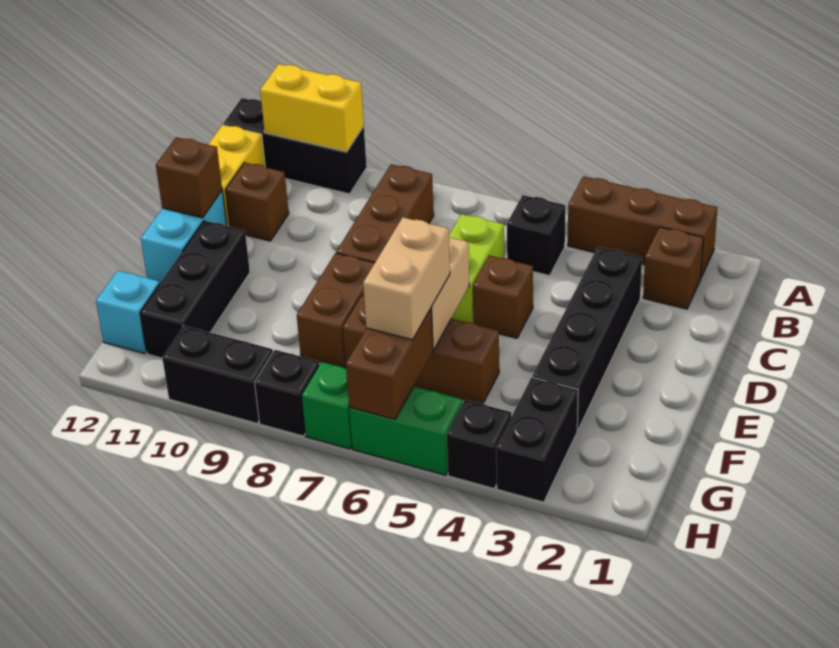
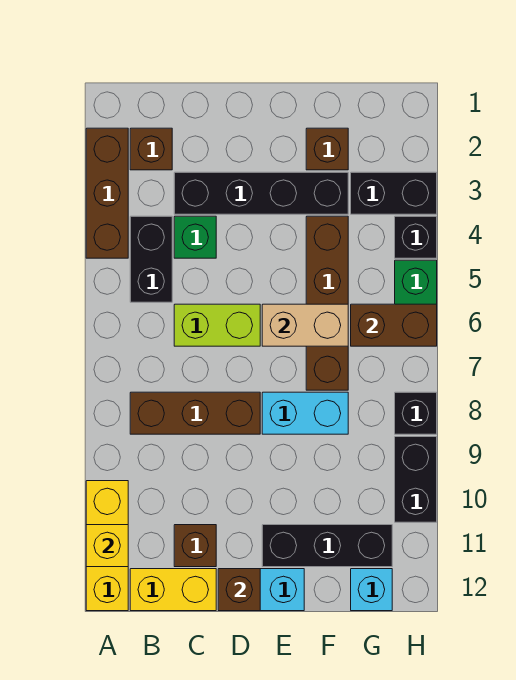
black brick A10:A12 level 1 -> yellow brick A10:A12 level 1
yellow brick A10:A11 level 2 -> yellow brick A11 level 2
black brick B5 level 1 -> black brick B4:B5 level 1
brown brick D5 level 1 -> brown brick F2 level 1
brown brick E8:F8 level 1 -> cyan brick E8:F8 level 1
brown brick F5:F7 level 1 -> brown brick F4:F7 level 1
tan brick F6:G6 level 3 -> none
green brick H7 level 1 -> green brick C4 level 1

